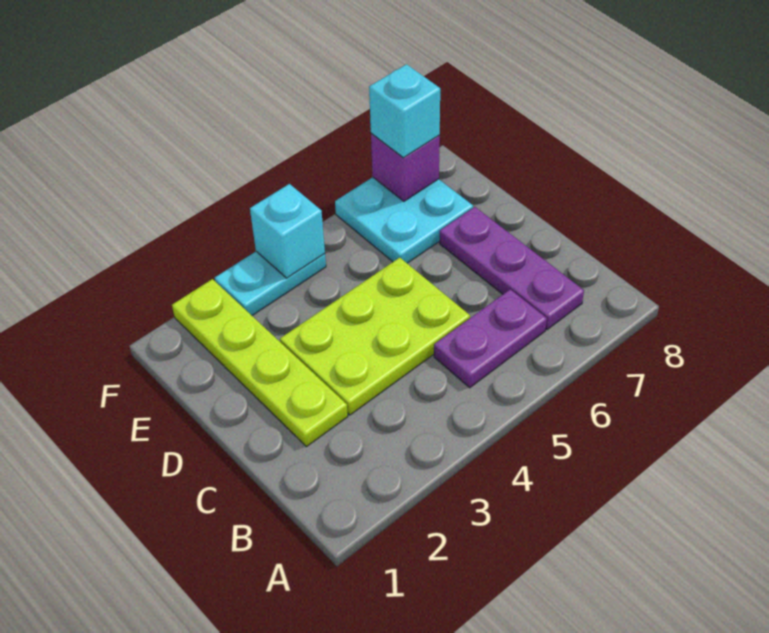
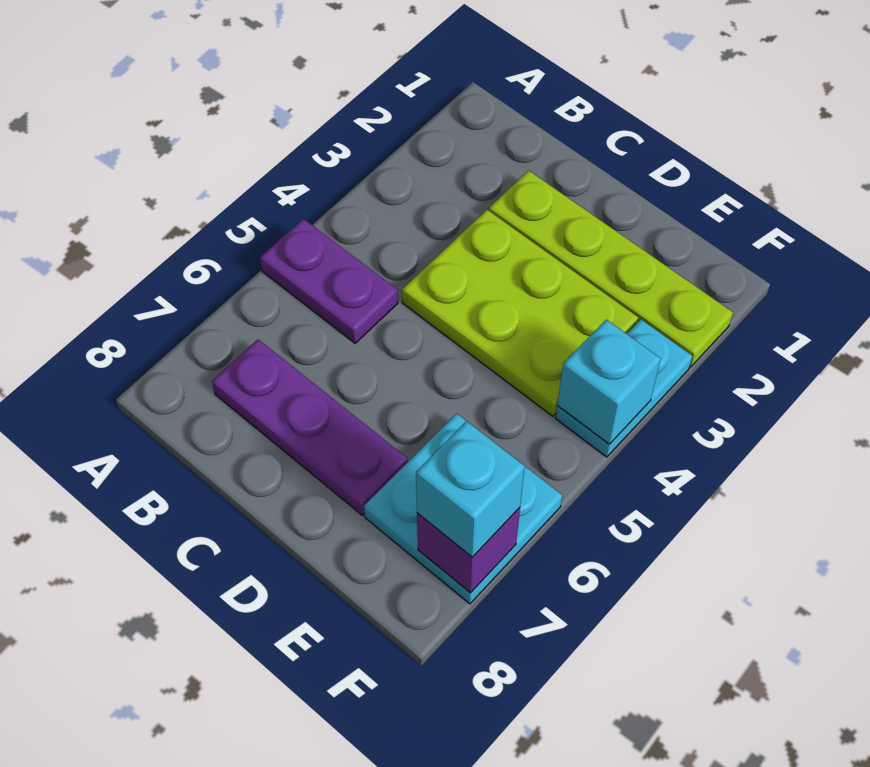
purple plate B5:B6 level 1 -> purple plate A5:B5 level 1
lime plate C3:D5 level 1 -> lime plate C3:E4 level 1

